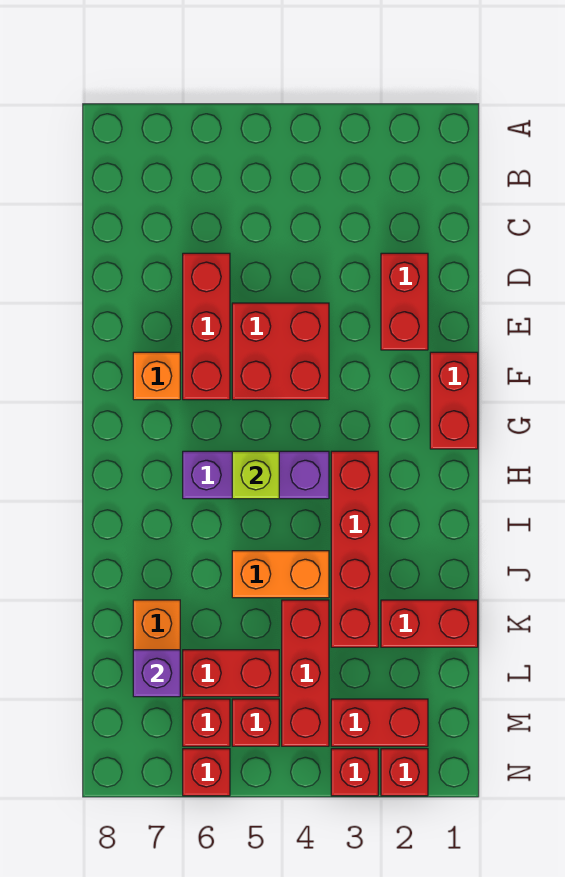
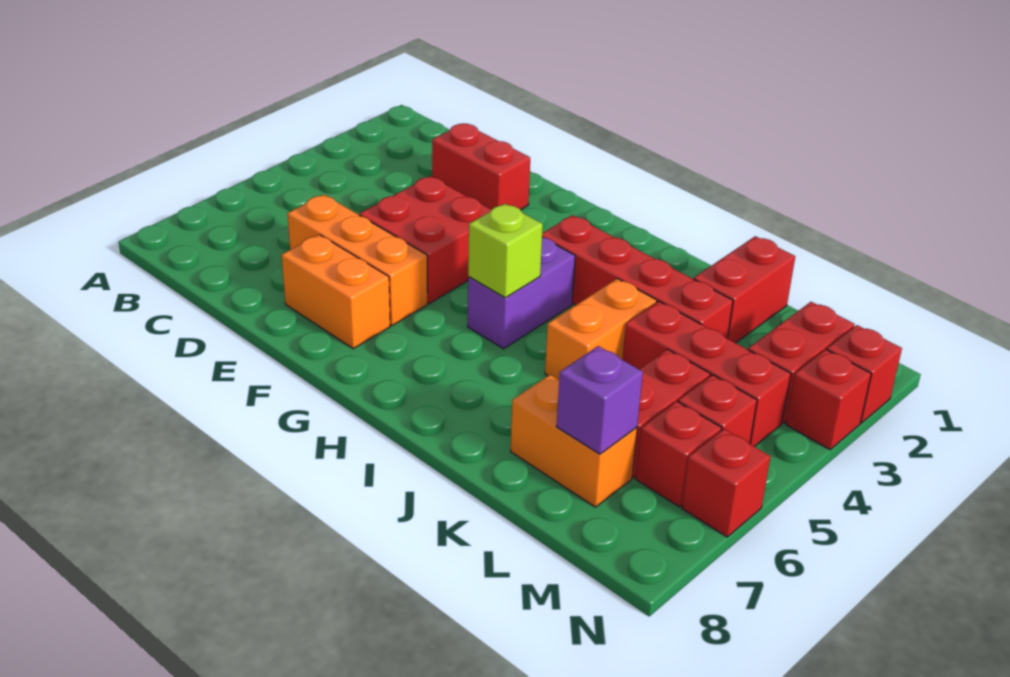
red brick D6:F6 level 1 -> orange brick D6:F6 level 1
red brick F1:G1 level 1 -> none
orange brick F7 level 1 -> orange brick E7:F7 level 1
purple brick H4:H6 level 1 -> purple brick H4:H5 level 1

